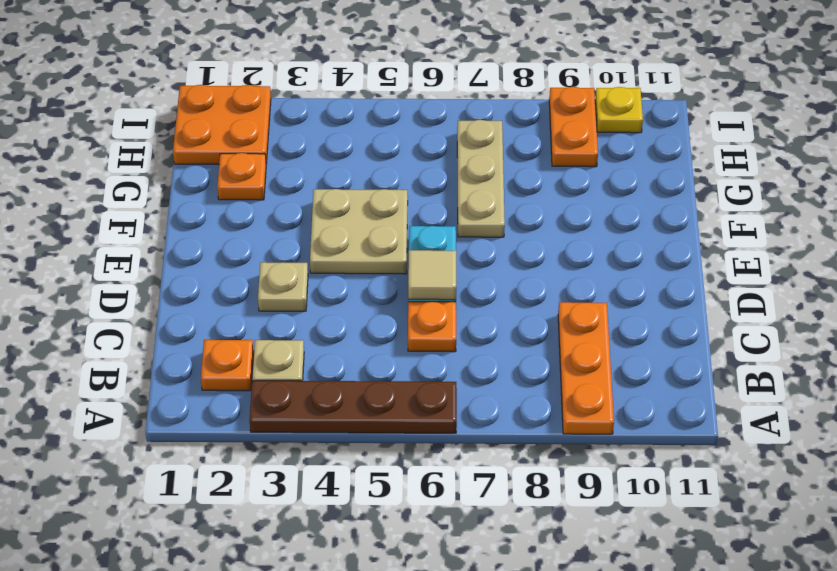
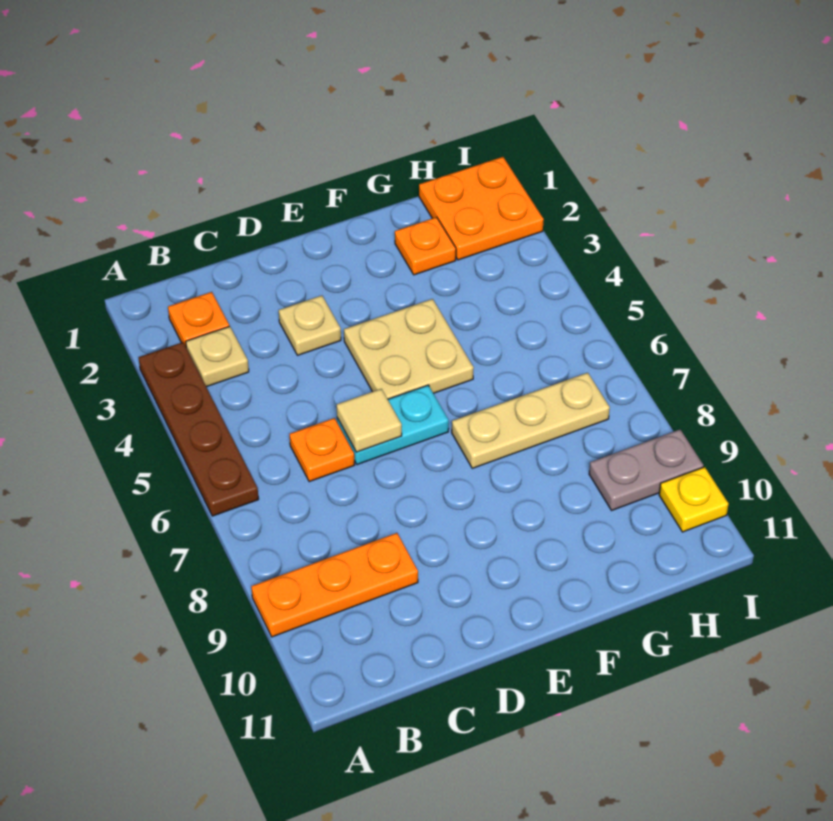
orange plate H9:I9 level 1 -> grey plate H9:I9 level 1

